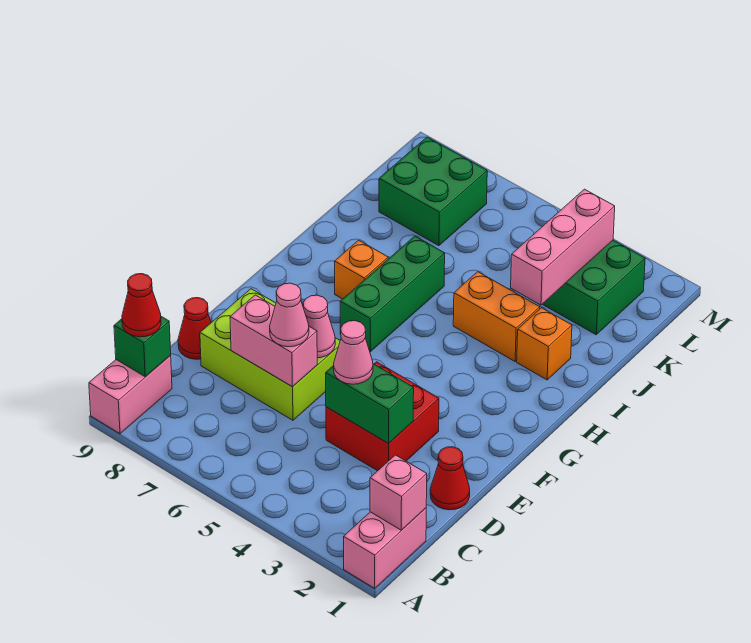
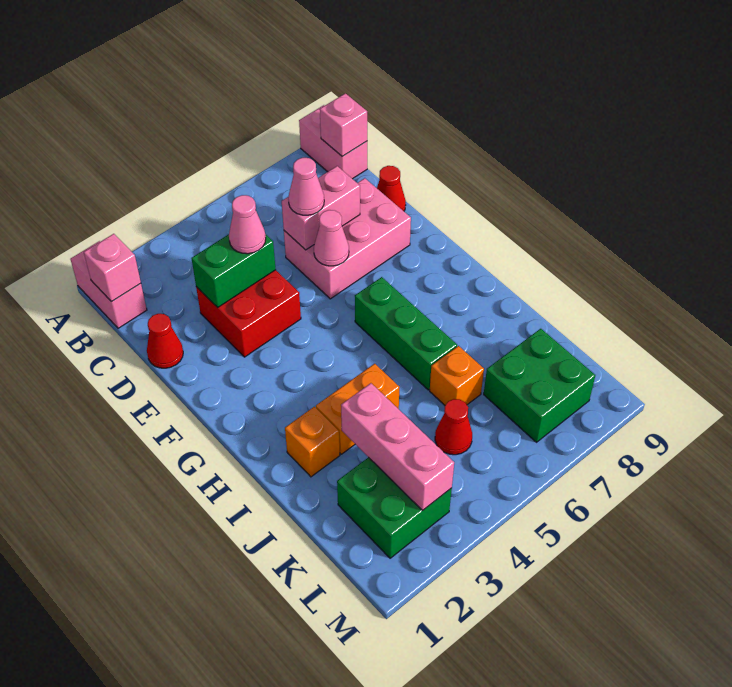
green brick B9 level 2 -> pink brick B9 level 2
red cone B9 level 3 -> red cone K5 level 1
lime brick D6:E8 level 1 -> pink brick D6:E8 level 1
orange brick H7 level 1 -> orange brick J6 level 1

